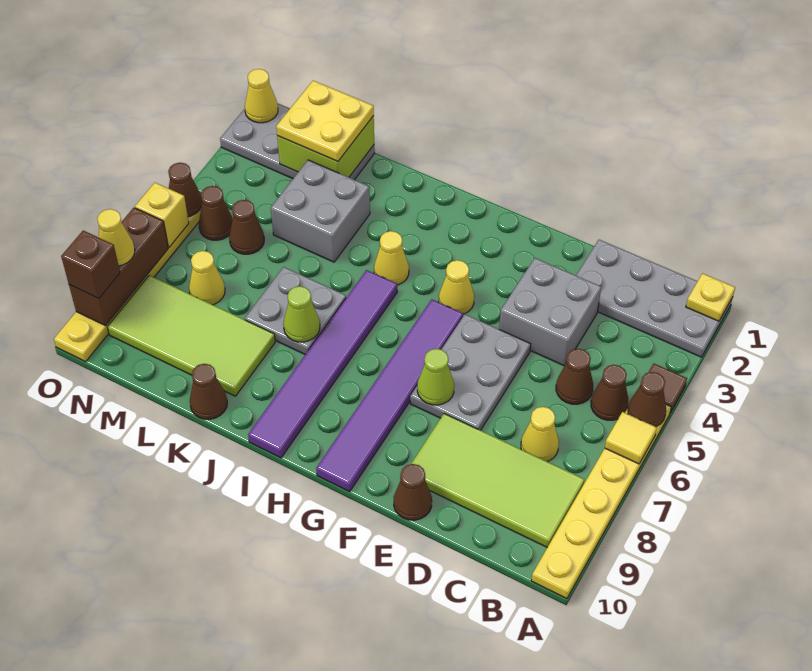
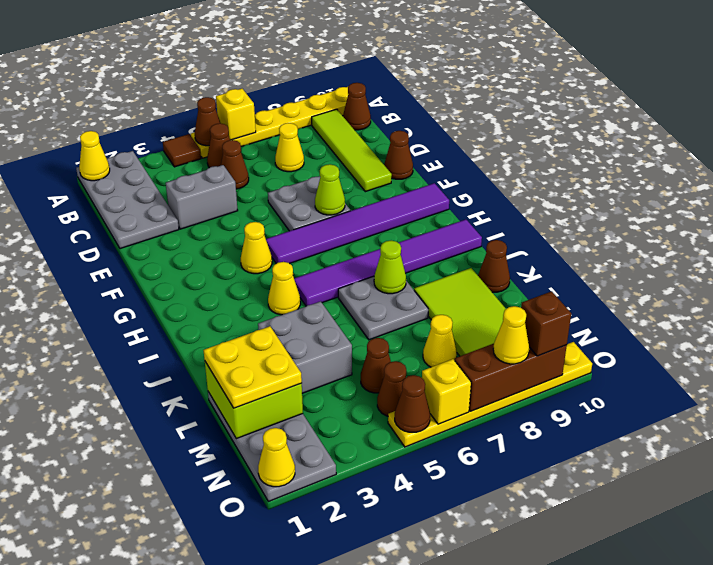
yellow plate A1 level 2 -> yellow cone A1 level 2
yellow tile A6 level 2 -> yellow brick A6 level 2
lime tile B8:E9 level 1 -> lime tile B9:E9 level 1
none -> brown cone B10 level 1
grey brick D3:E4 level 1 -> grey brick D3:D4 level 1
grey plate E5:F7 level 1 -> grey plate E6:F7 level 1

